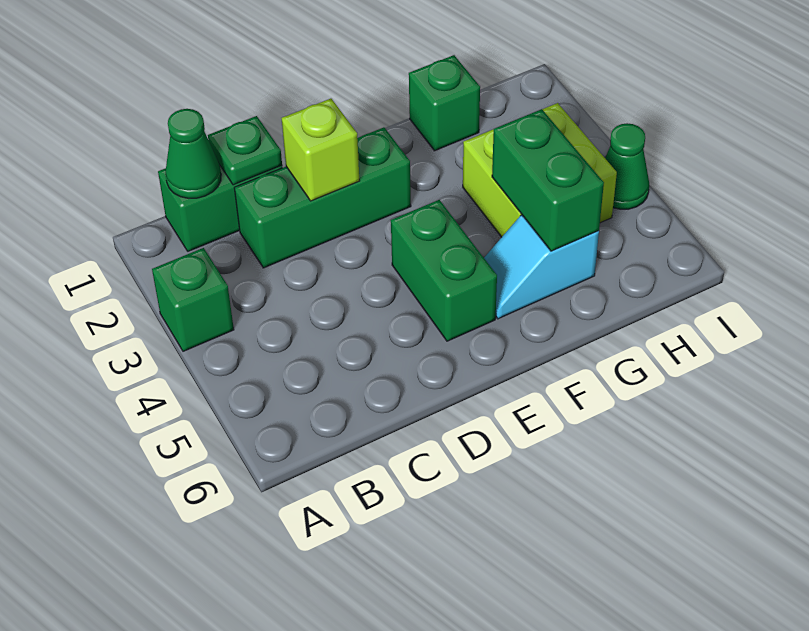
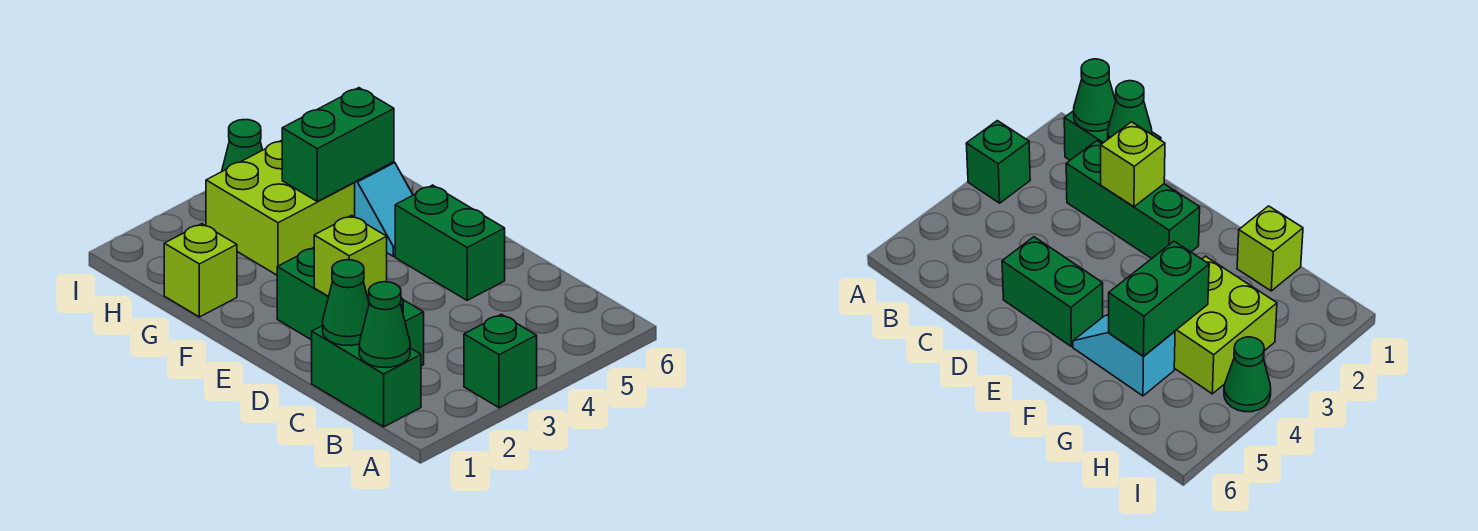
green plate C1 level 2 -> green cone C1 level 2
green brick E4:E5 level 1 -> green brick D5:E5 level 1
green brick G1 level 1 -> lime brick G1 level 1

